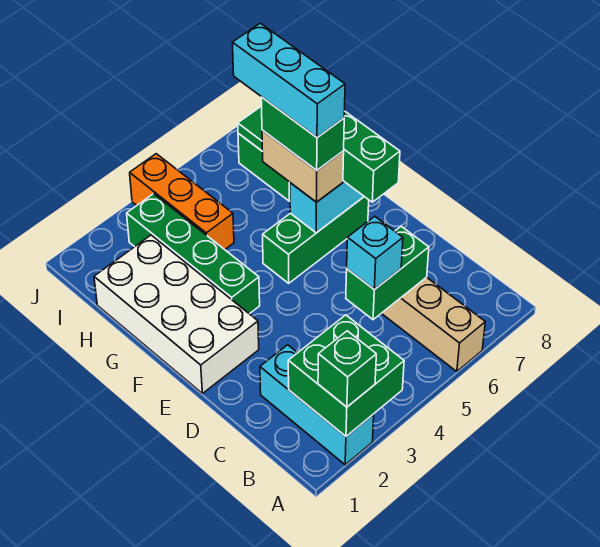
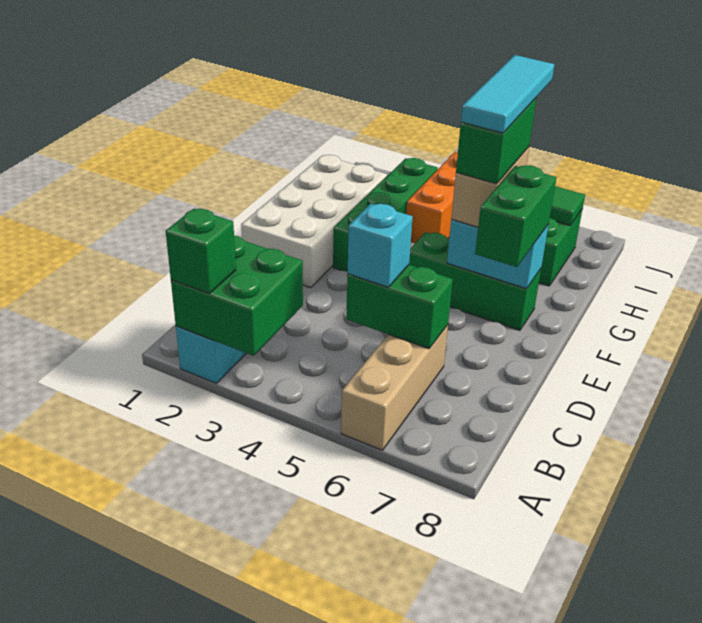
cyan brick F6:H6 level 5 -> cyan tile F6:H6 level 5

